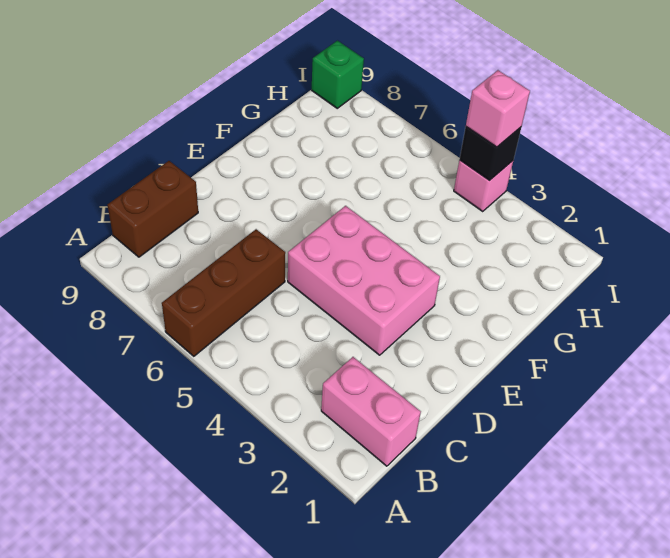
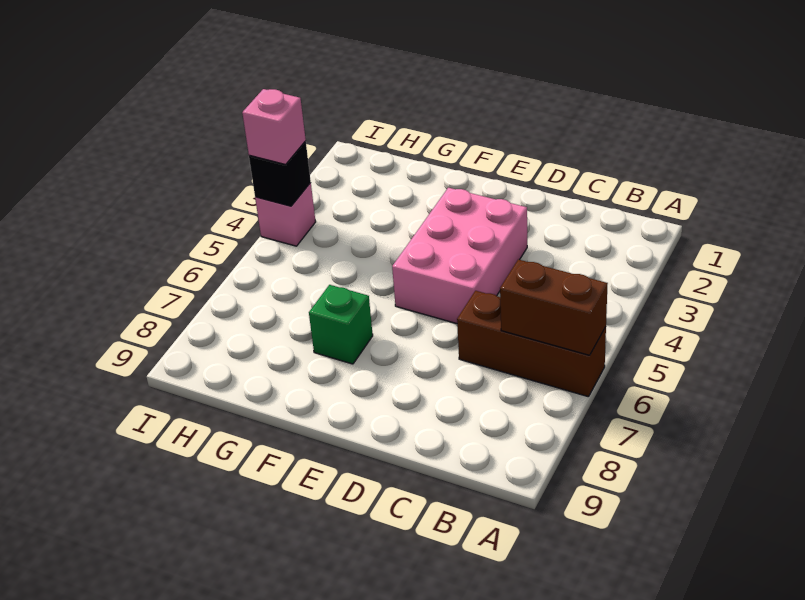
pink brick B1:B2 level 1 -> none
brown brick B9:C9 level 1 -> brown brick A6:B6 level 2
green brick I9 level 1 -> green brick F7 level 1

